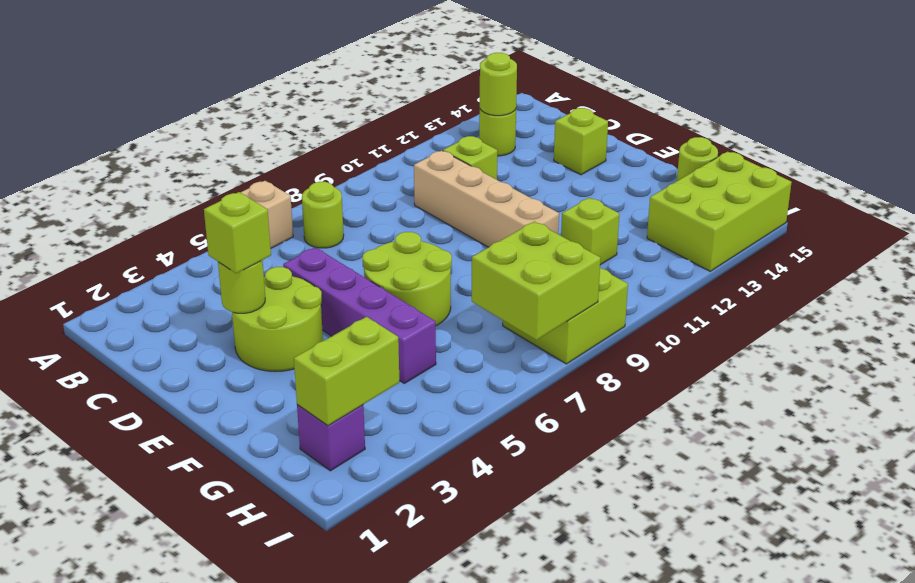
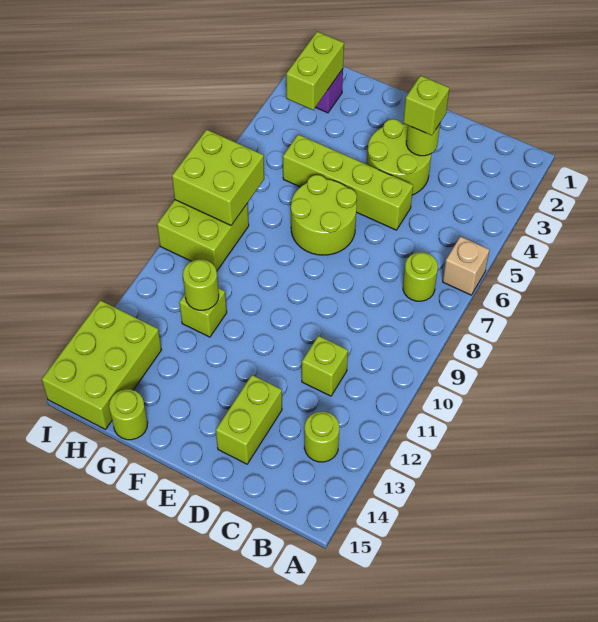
lime round brick B13 level 2 -> lime round brick G11 level 2
tan brick C10:F10 level 1 -> none
purple brick D5:G5 level 1 -> lime brick D5:G5 level 1
lime brick D14 level 1 -> lime brick D13:D14 level 1

